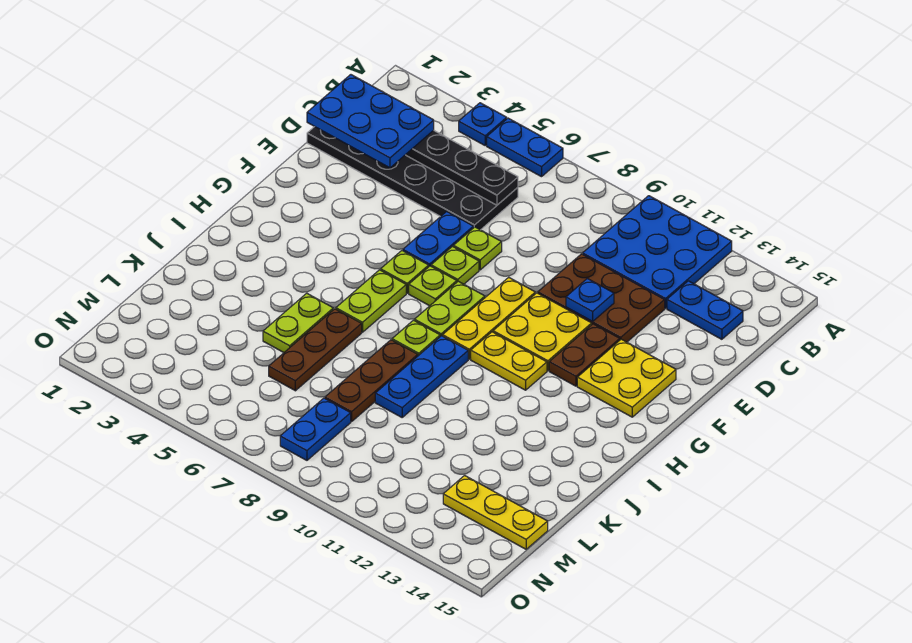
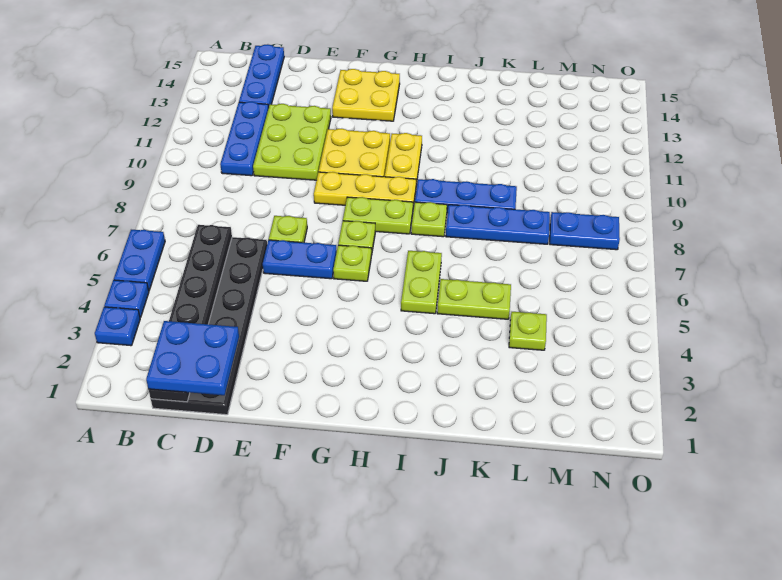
blue plate A10:C12 level 1 -> blue plate C10:C12 level 1
blue plate C1:D3 level 3 -> blue plate C1:D2 level 3
blue plate C13:C14 level 1 -> blue plate C13:C15 level 1
brown plate D10:E12 level 1 -> lime plate D10:E12 level 1
blue plate E11 level 2 -> blue plate A3 level 1
lime plate F7 level 1 -> lime plate L4 level 1
brown plate F12:G12 level 1 -> none
lime plate H6:I6 level 1 -> lime plate I5:I6 level 1
brown plate J6:L6 level 1 -> none
brown plate J8:L8 level 1 -> blue plate J8:L8 level 1
yellow plate M13:M15 level 1 -> none

